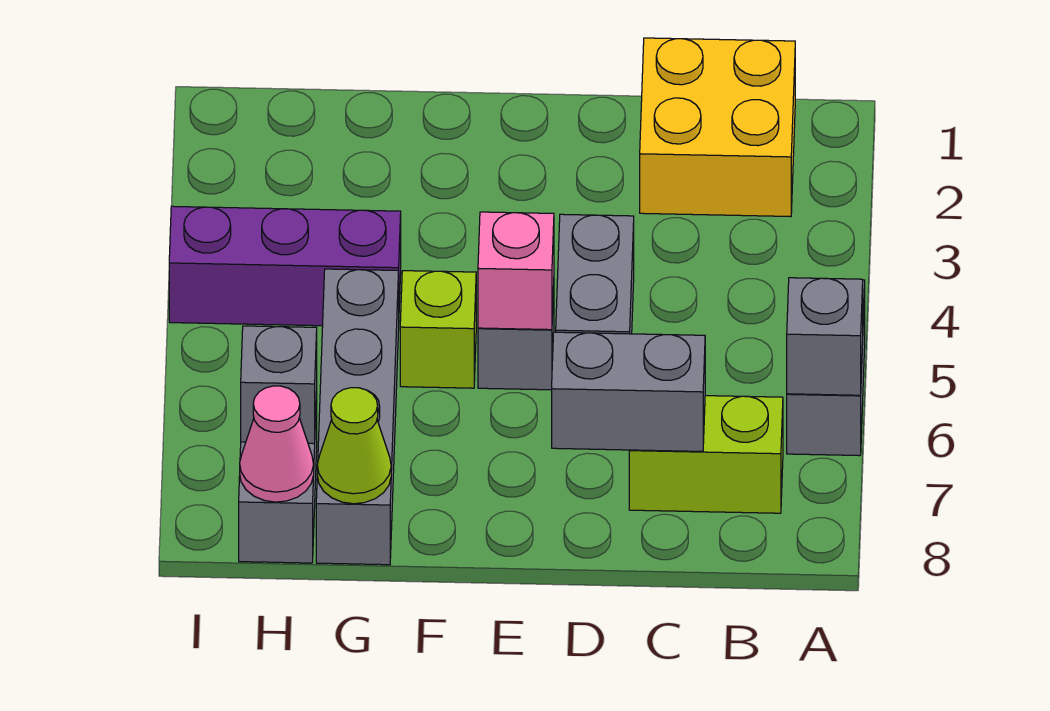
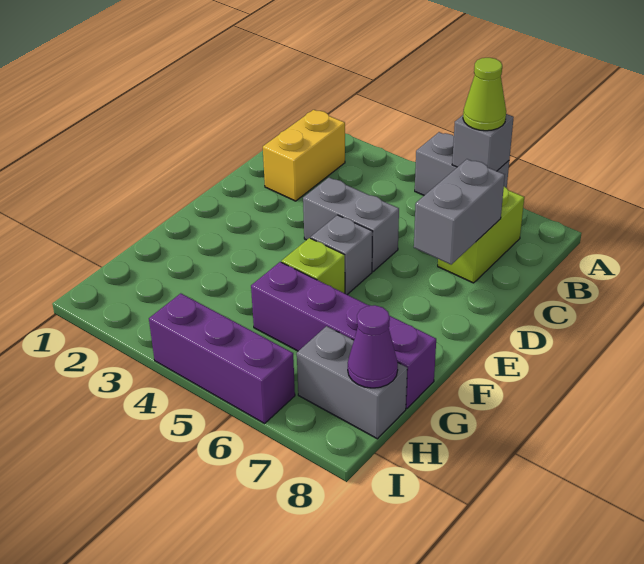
yellow brick B1:C2 level 1 -> yellow brick B2:C2 level 1
pink brick E5 level 2 -> none
purple brick G4:I4 level 1 -> purple brick I4:I6 level 1
grey brick G5:G8 level 1 -> purple brick G5:G8 level 1
lime cone G8 level 2 -> lime cone A6 level 3
grey brick H7 level 2 -> none
pink cone H8 level 2 -> purple cone H8 level 2

